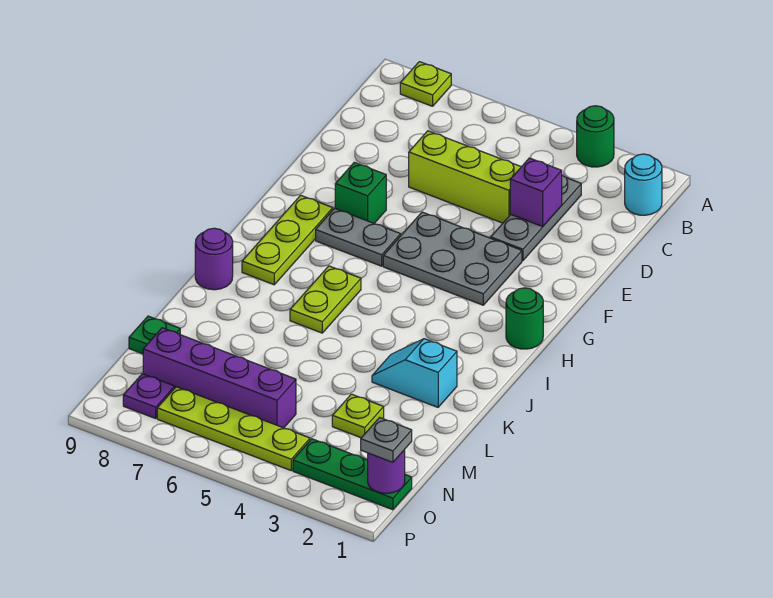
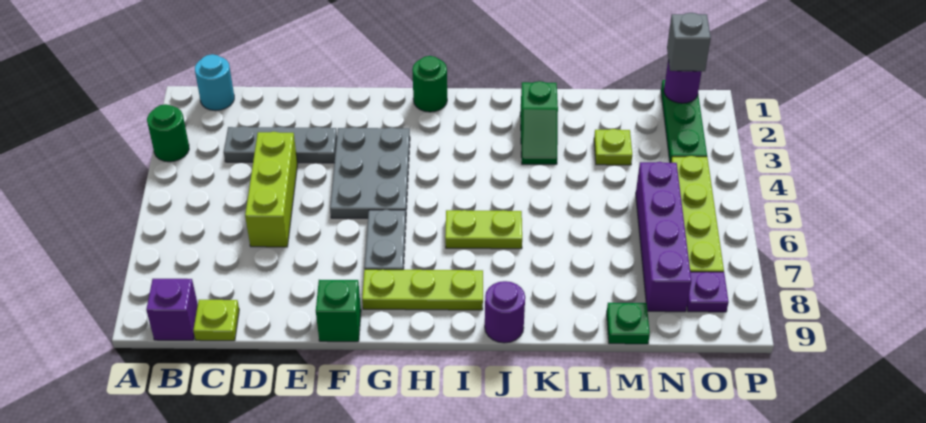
lime plate A8 level 1 -> lime plate C9 level 1
purple brick D3 level 2 -> purple brick B9 level 1
green brick F7 level 1 -> green brick F9 level 1
cyan slope K2:K3 level 1 top 2 -> green slope K2:K3 level 1 top 2
grey plate O1 level 3 -> grey brick O1 level 3

